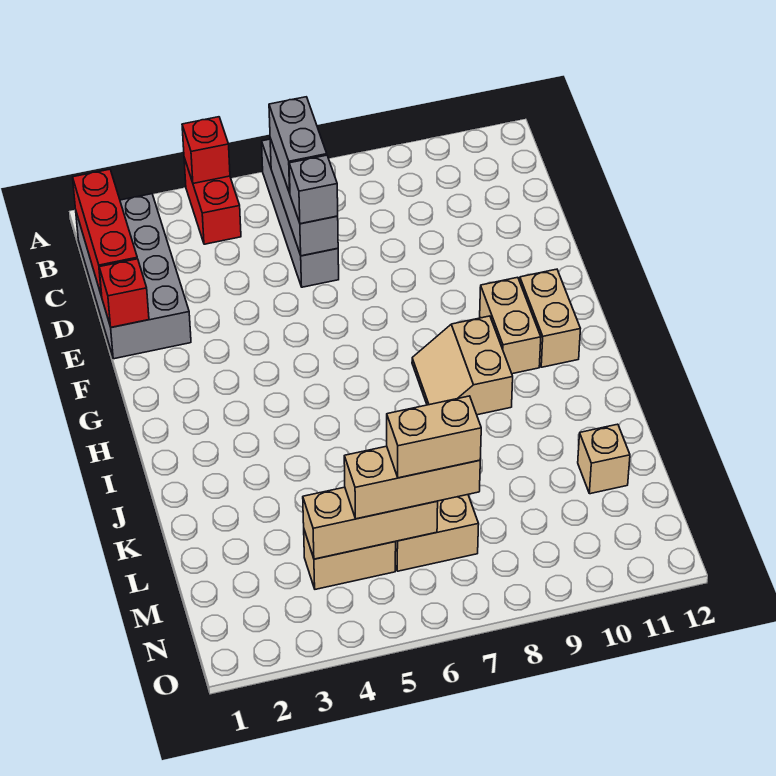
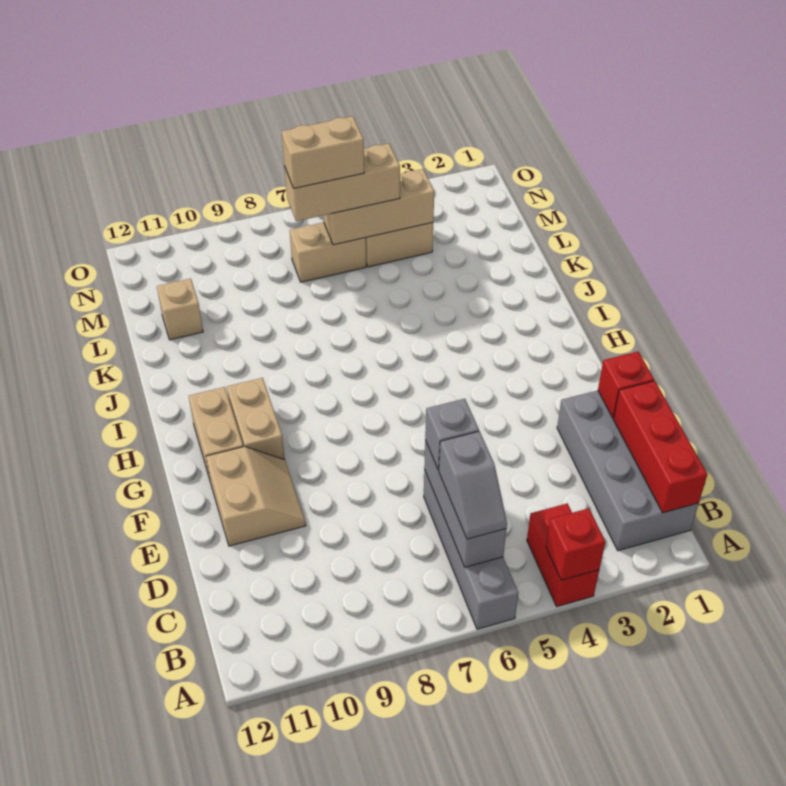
grey brick B6:C6 level 3 -> grey slope B6:C6 level 3 top C
tan slope H8:I9 level 1 top 9 -> tan slope E10:F11 level 1 top 11

